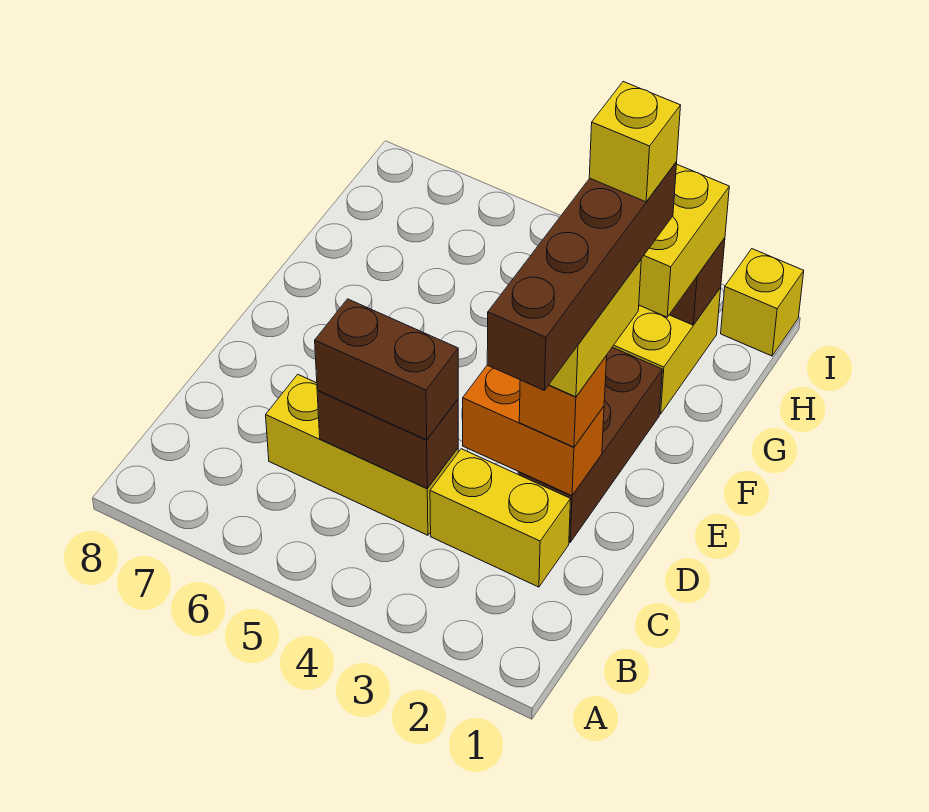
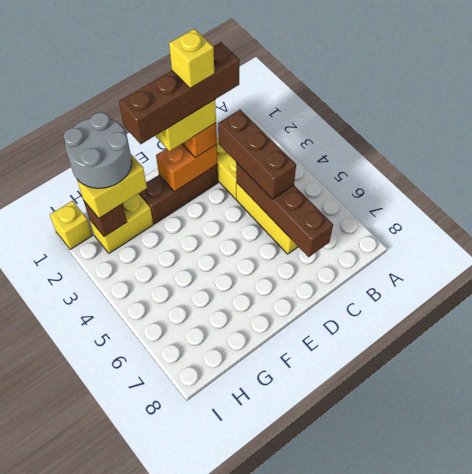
brown brick C4:C5 level 2 -> brown brick C4:C7 level 2
brown brick C4:C5 level 3 -> brown brick C3:C5 level 3
orange brick D2:D3 level 2 -> orange brick D2:E2 level 2
yellow brick F2 level 6 -> yellow brick D2 level 6
none -> grey round brick G1:H2 level 4

